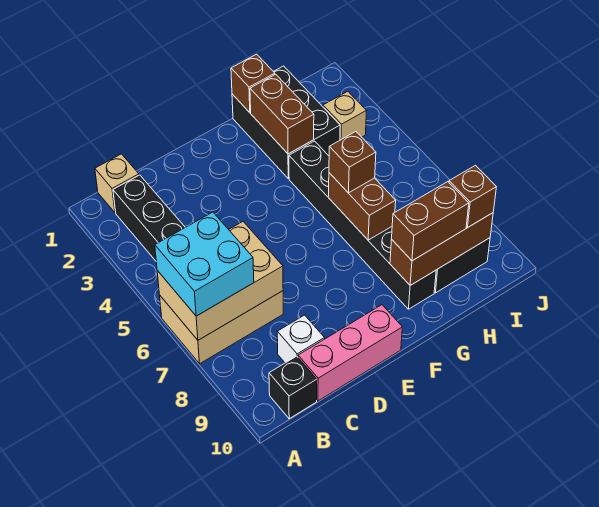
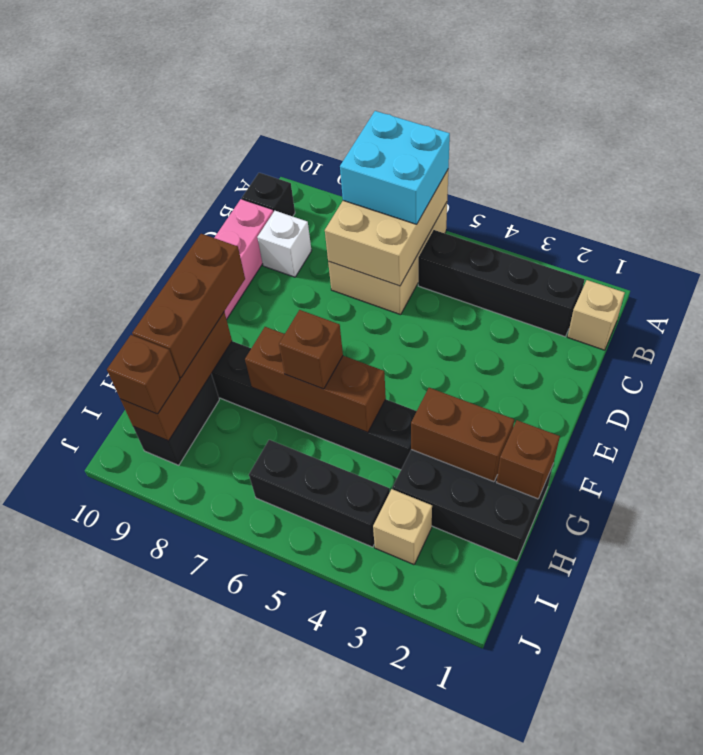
brown brick G6:G7 level 2 -> brown brick G5:G7 level 2
brown brick G9:H9 level 3 -> brown brick F9:H9 level 3
none -> black brick I4:I6 level 1

